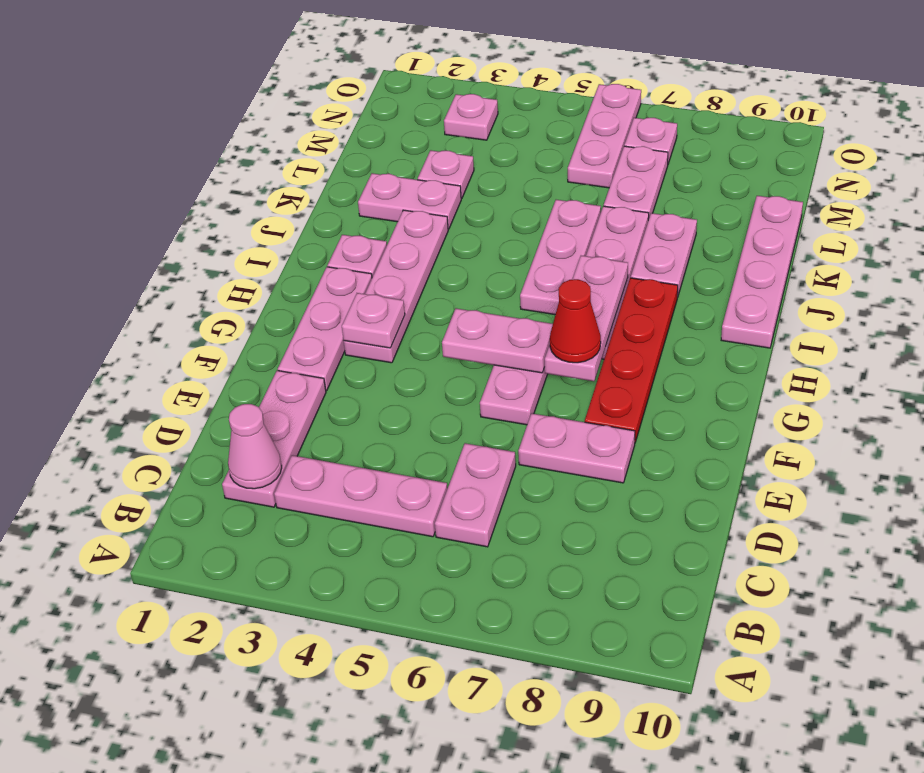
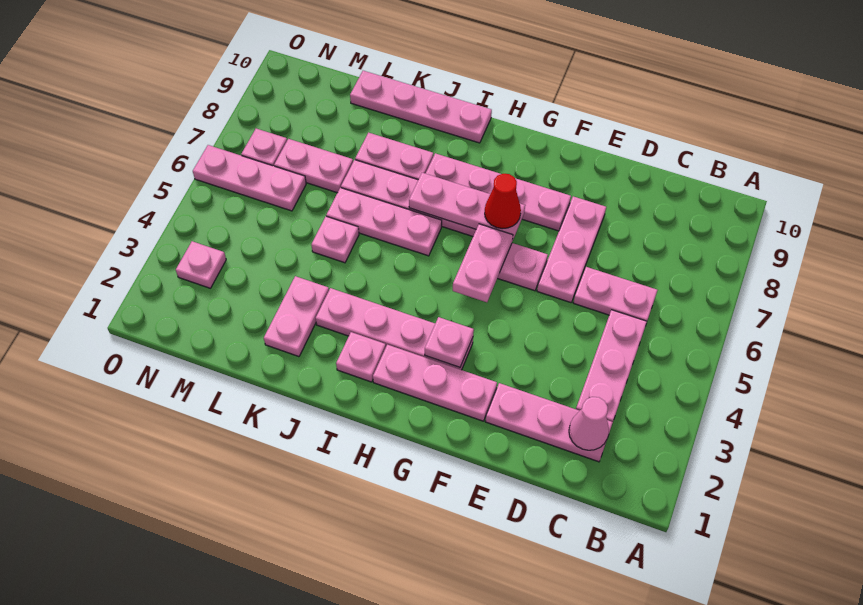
pink plate E7:E8 level 1 -> pink plate E6:E8 level 1
red plate F8:I8 level 1 -> pink plate F8:I8 level 1
pink plate L3 level 1 -> pink plate K5 level 1

